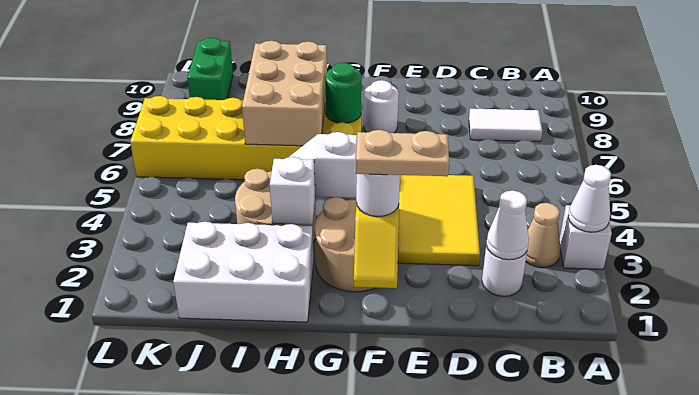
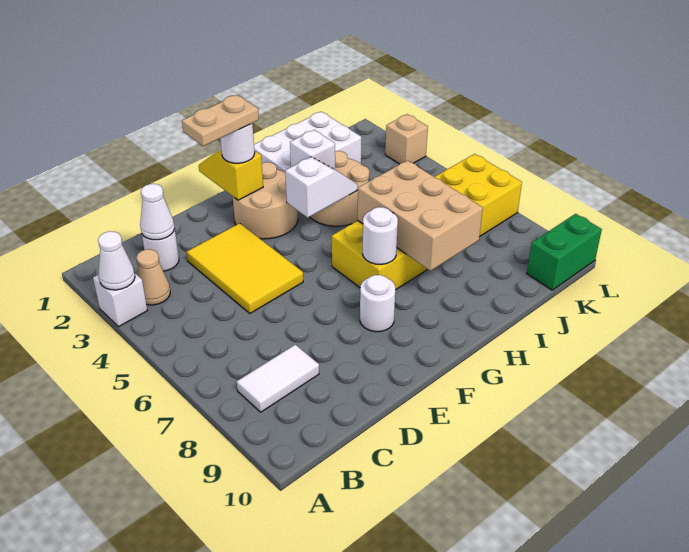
green round brick G7 level 2 -> white round brick G7 level 2
green brick K9:K10 level 1 -> green brick K10:L10 level 1
none -> tan brick L3 level 1

